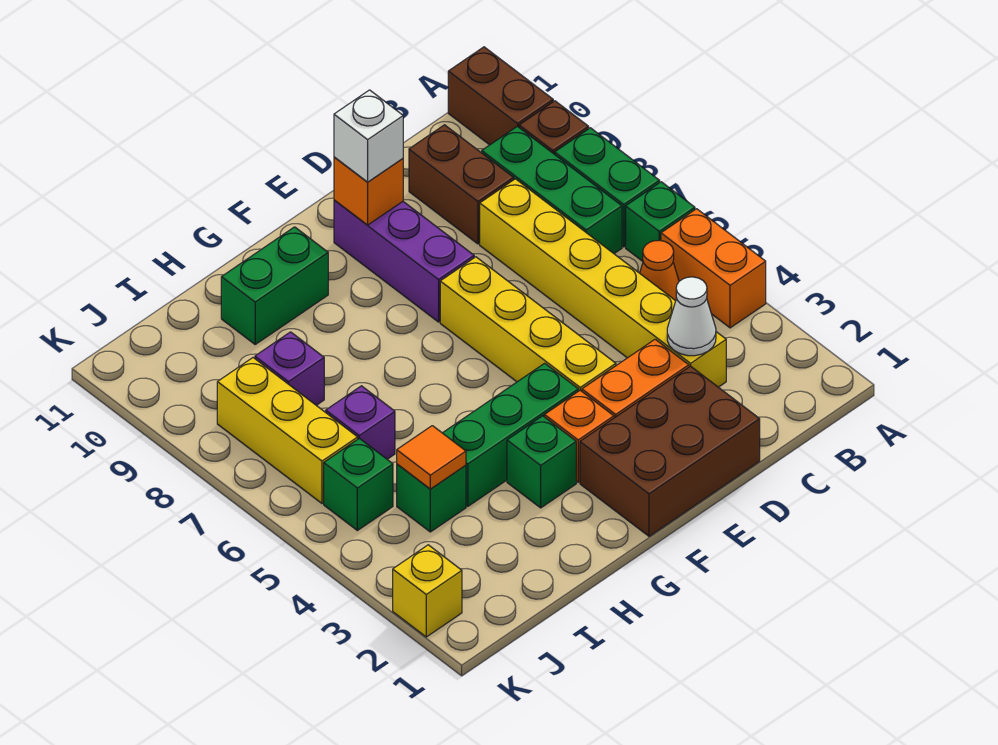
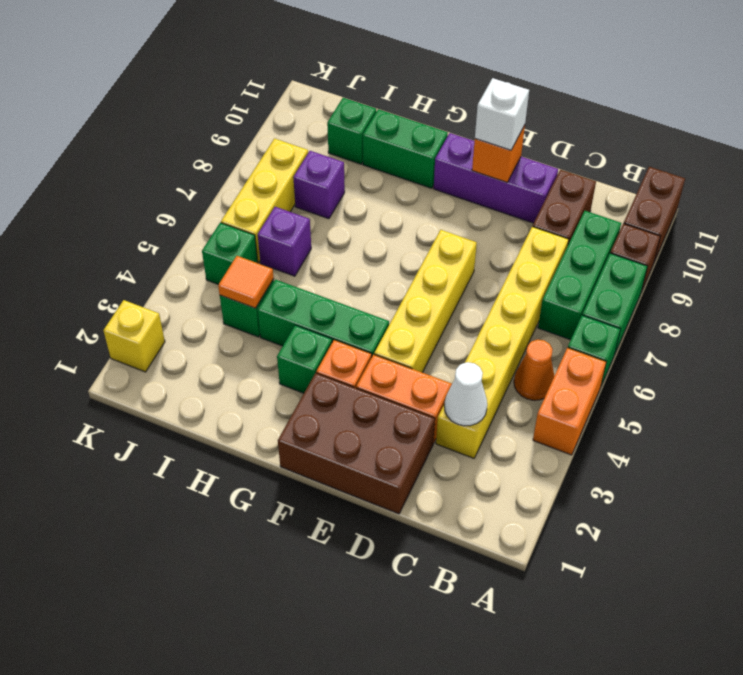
purple brick E8:E10 level 1 -> purple brick D10:F10 level 1
none -> green brick I10 level 1

